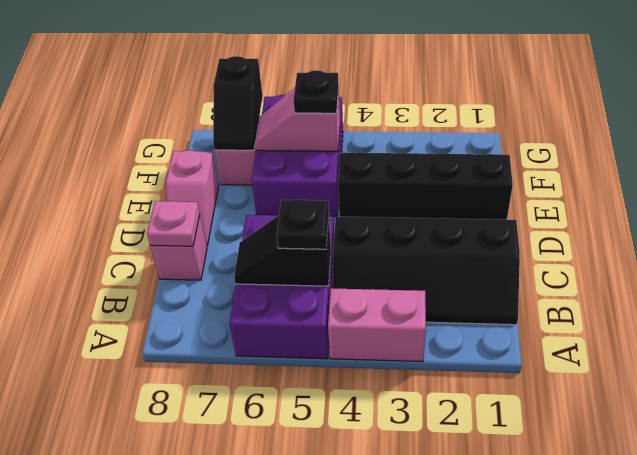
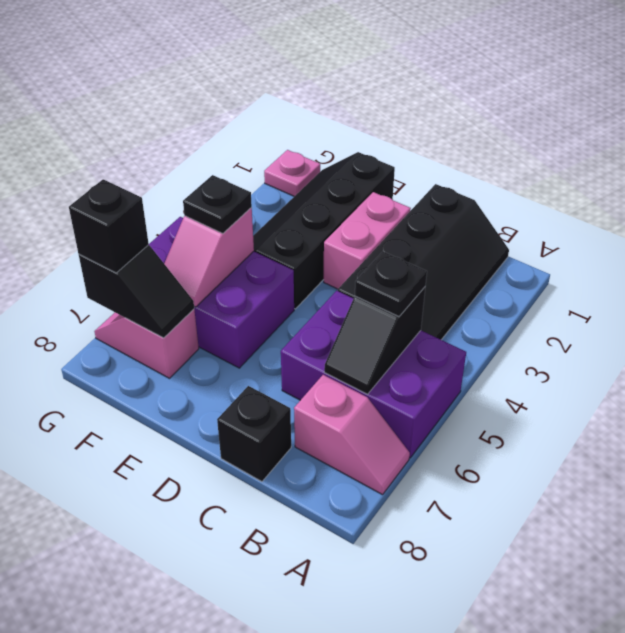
pink brick A3:A4 level 1 -> pink brick D2:D3 level 1
pink brick C8 level 1 -> black brick C8 level 1
pink plate C8 level 2 -> pink plate G1 level 1
pink slope D8:E8 level 1 top E -> pink slope A7:B7 level 1 top B
none -> black brick G7 level 3

